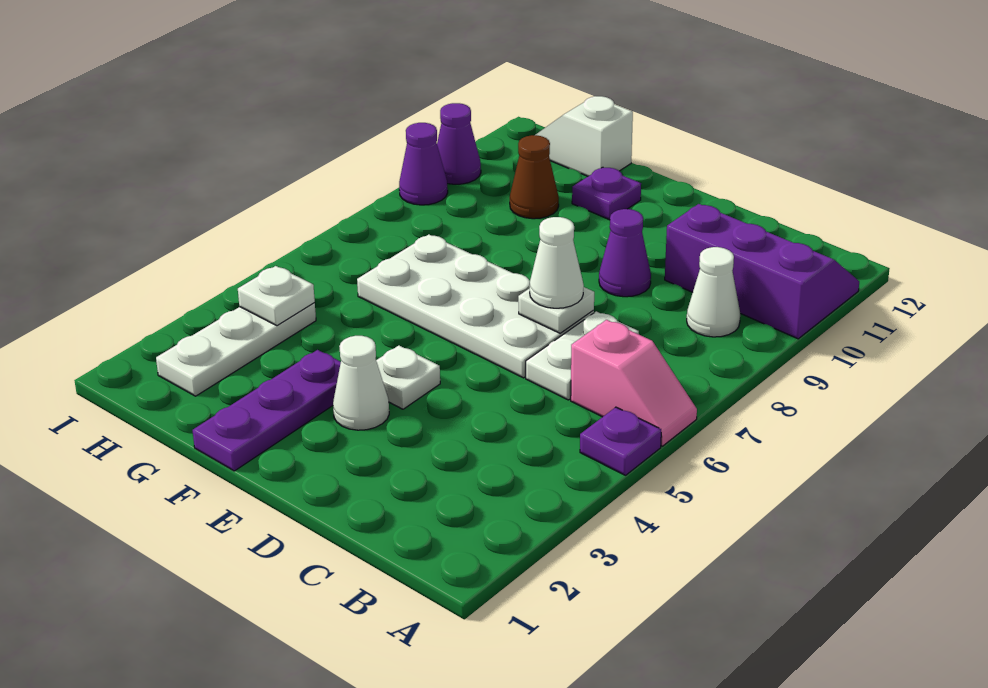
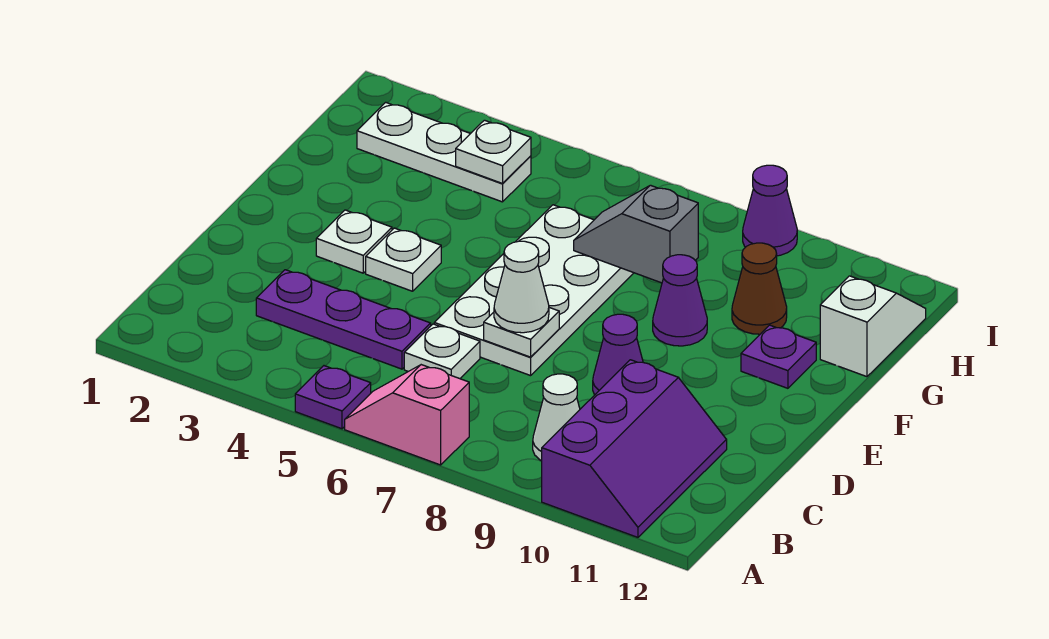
pink slope A6:B6 level 1 top B -> pink slope A6:A7 level 1 top 7
white plate C6:C7 level 1 -> white plate C6 level 1
white cone E3 level 1 -> white plate E3 level 1
purple plate F1:F3 level 1 -> purple plate C3:C5 level 1
none -> grey slope G7:G8 level 2 top 8
purple cone I10 level 1 -> purple cone F9 level 1

